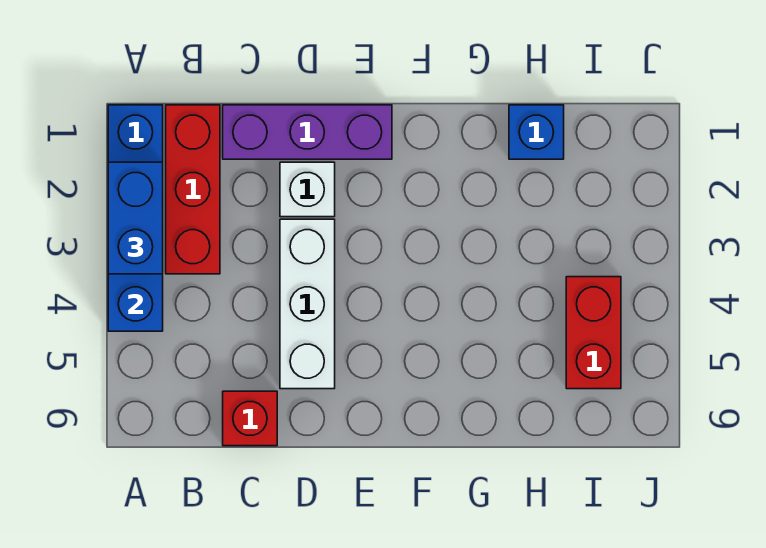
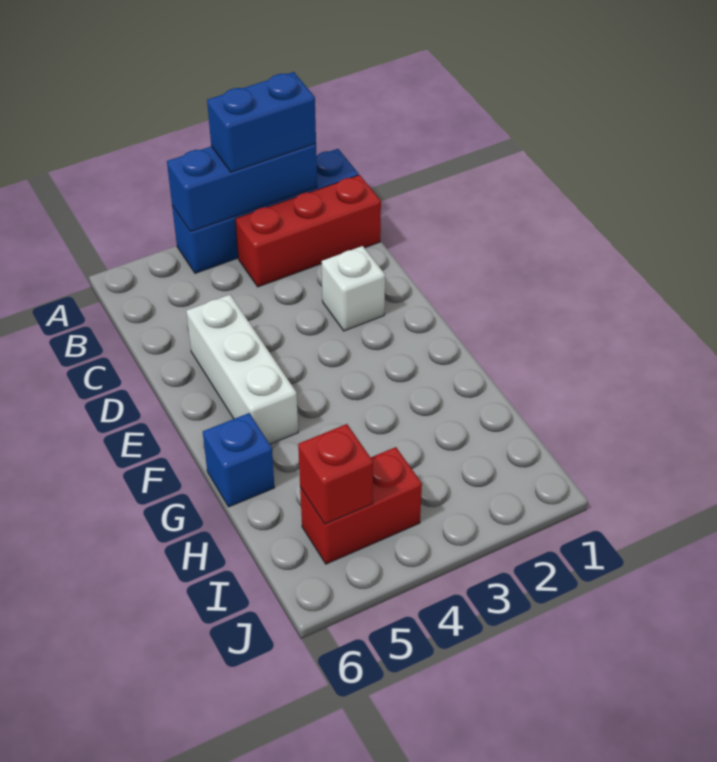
purple brick C1:E1 level 1 -> none
red brick C6 level 1 -> red brick I5 level 2
white brick D3:D5 level 1 -> white brick D5:F5 level 1
blue brick H1 level 1 -> blue brick G6 level 1

